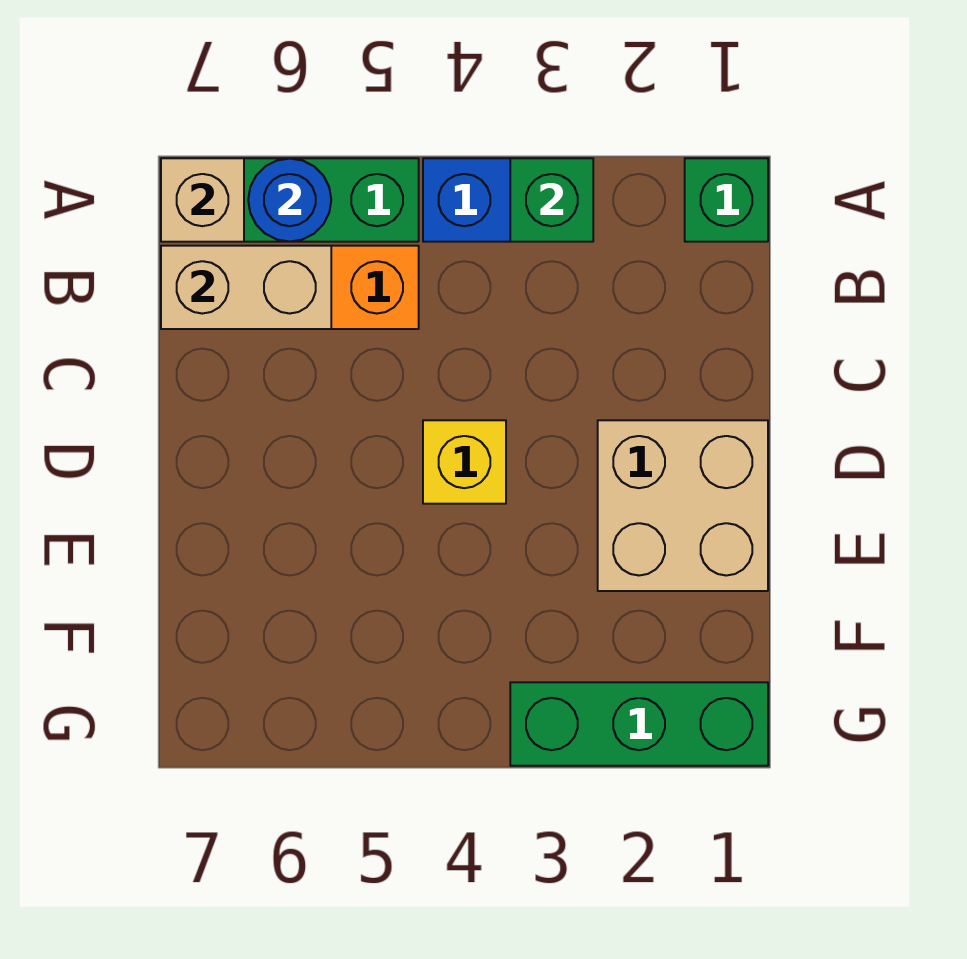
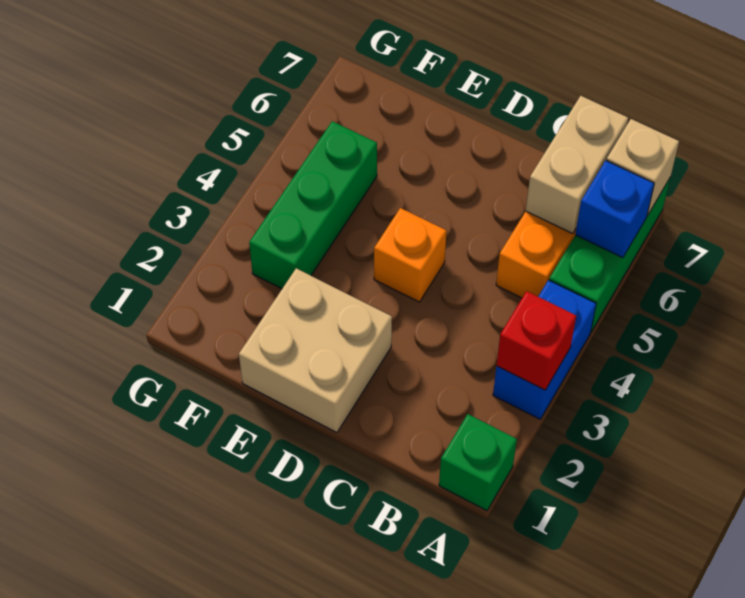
green brick A3 level 2 -> red brick A3 level 2
blue round brick A6 level 2 -> blue brick A6 level 2
yellow brick D4 level 1 -> orange brick D4 level 1
green brick G1:G3 level 1 -> green brick F3:F5 level 1

